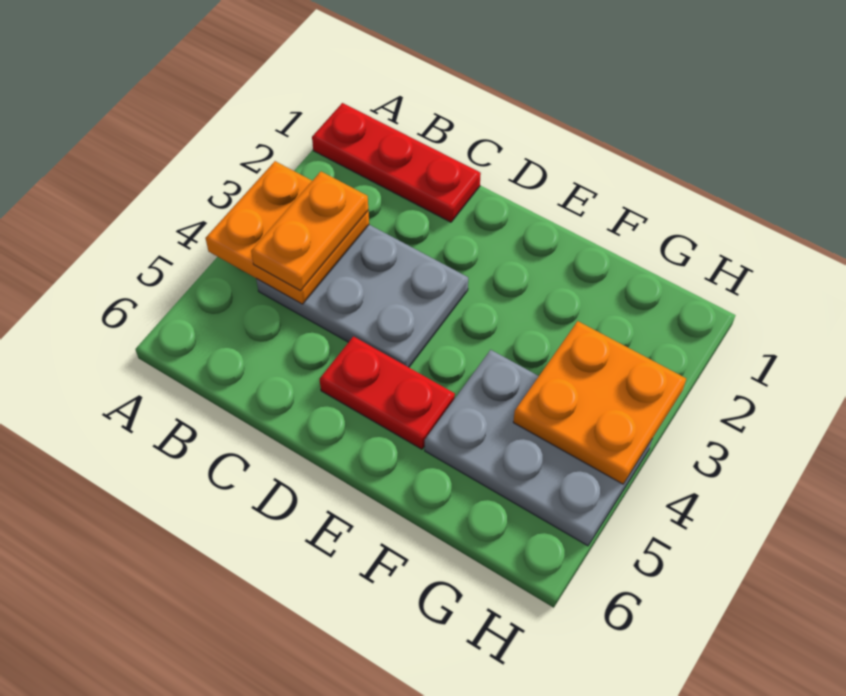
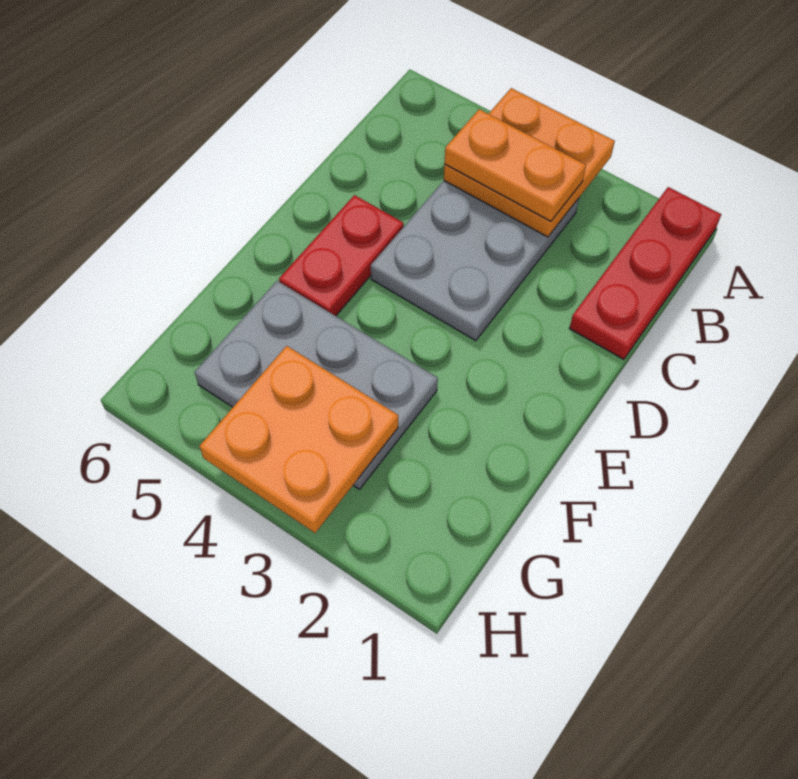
grey plate F4:H5 level 1 -> grey plate F3:G5 level 1

